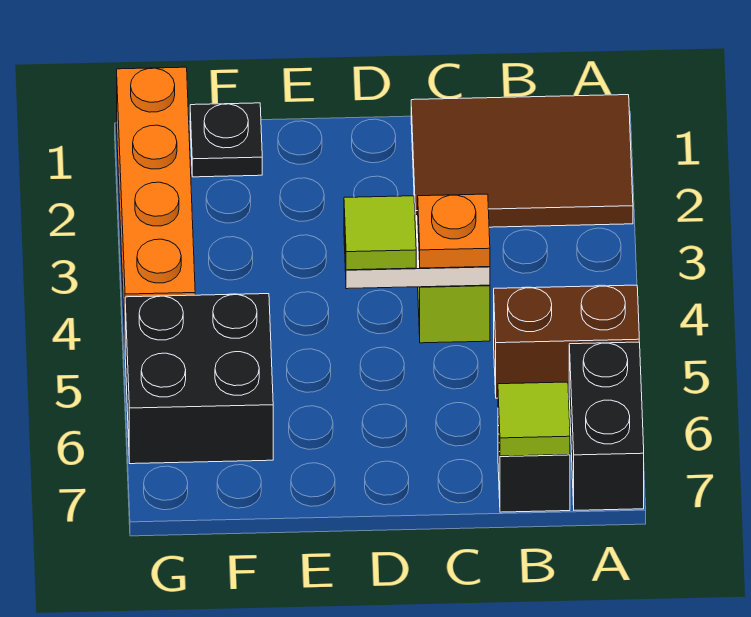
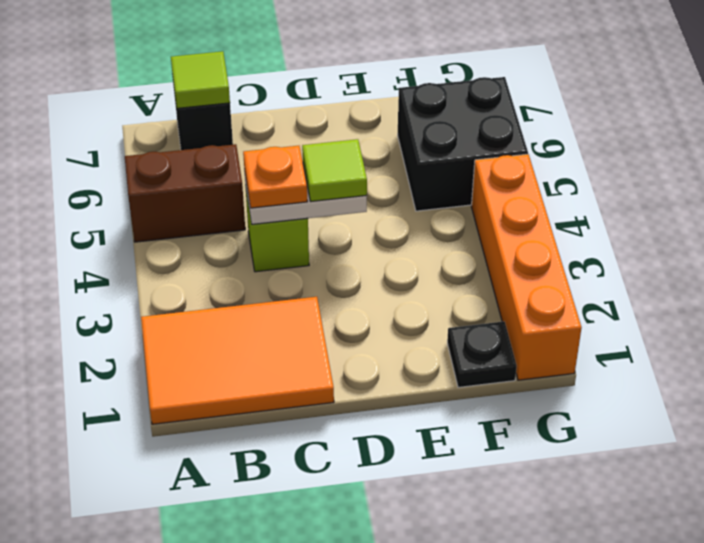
brown tile A1:C2 level 1 -> orange tile A1:C2 level 1
black brick A6:A7 level 1 -> none

